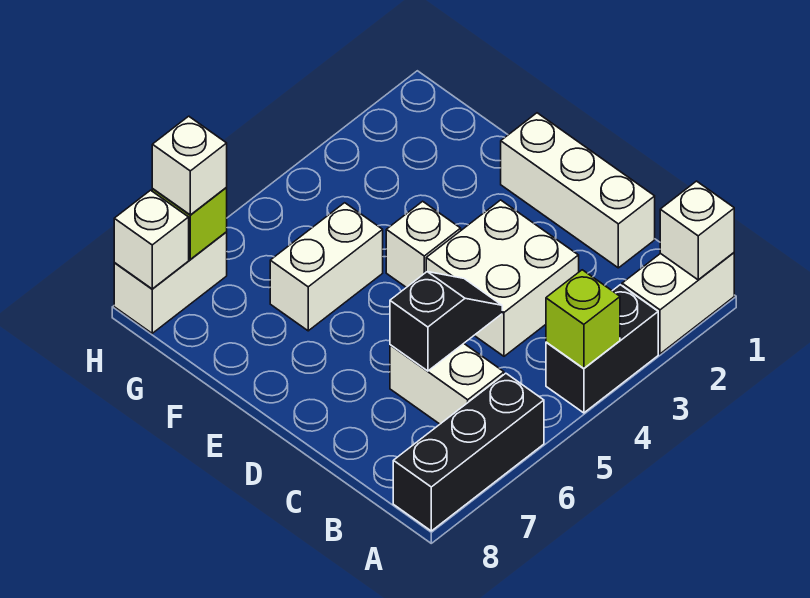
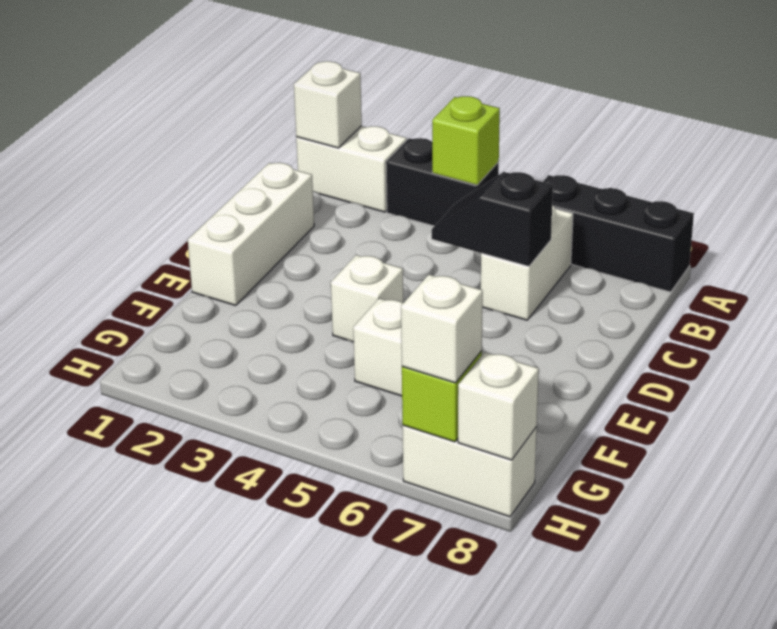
white brick C3:D4 level 1 -> none

